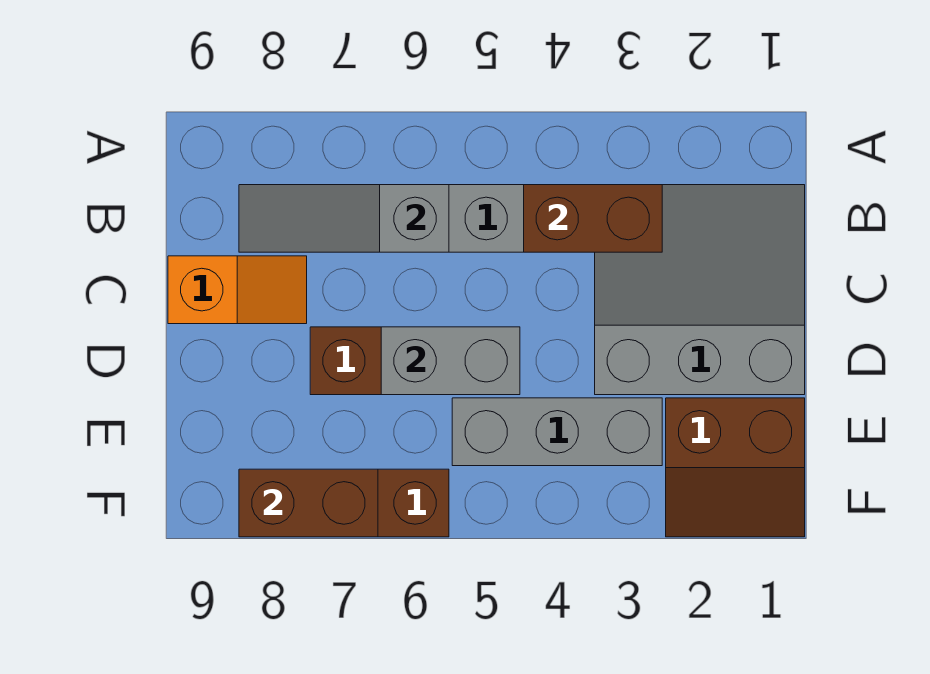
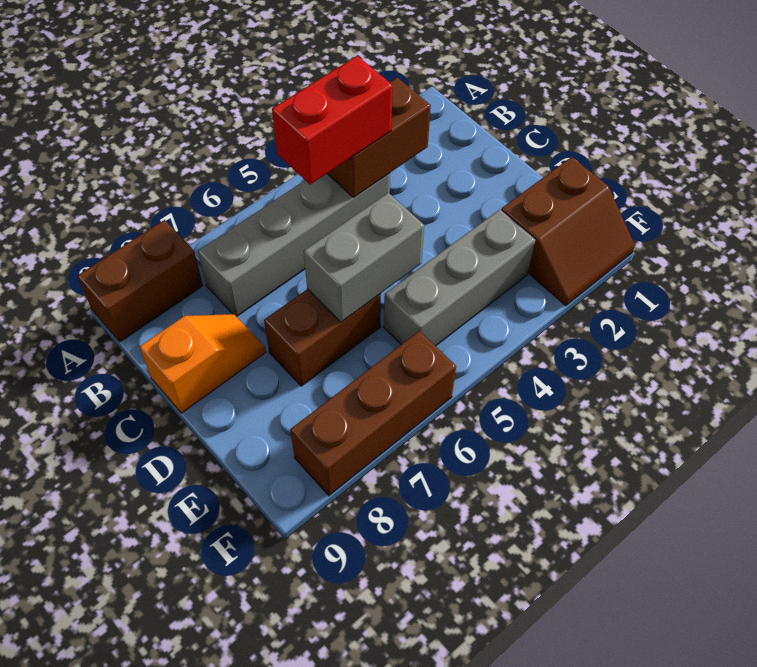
grey slope B1:D3 level 1 top D -> none
none -> red brick B4:B5 level 3
grey slope B6:B8 level 2 top 6 -> none
brown brick F7:F8 level 2 -> brown brick A8:A9 level 1

